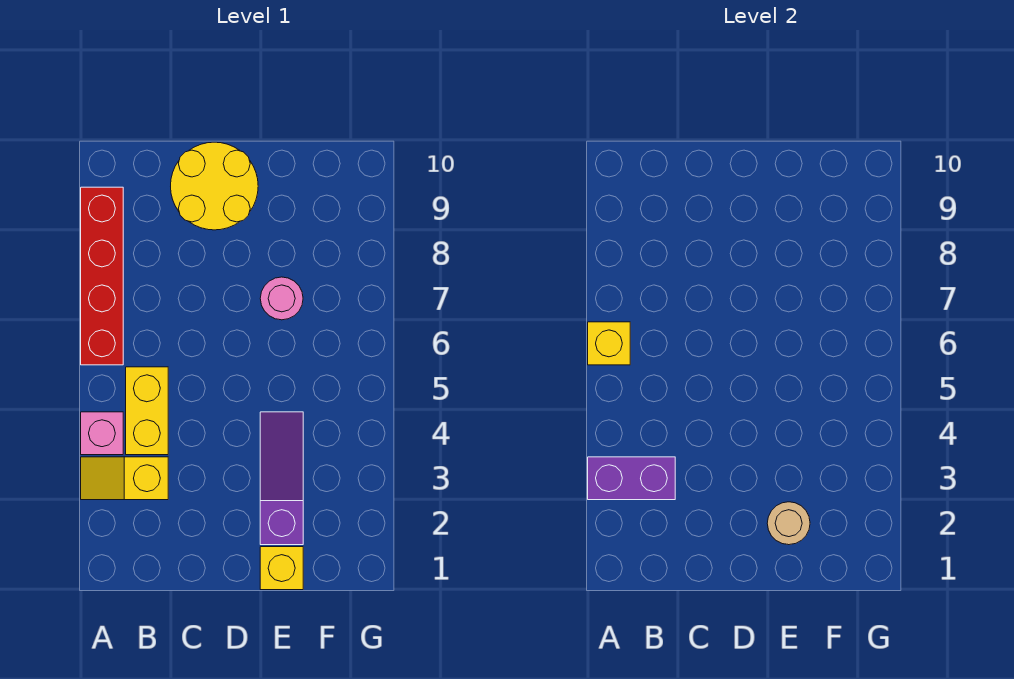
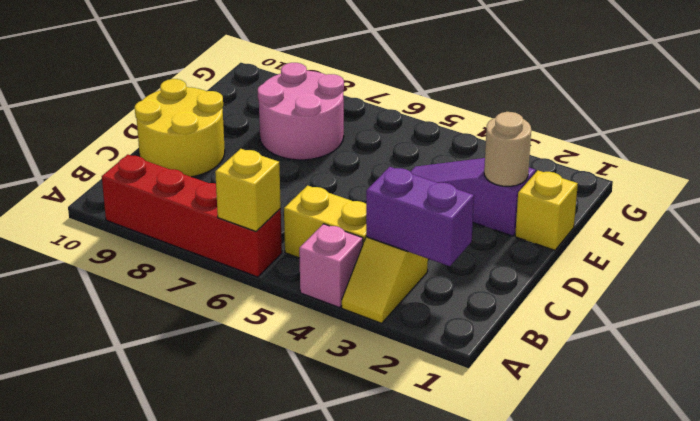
purple brick A3:B3 level 2 -> purple brick B2:B3 level 2
pink round brick E7 level 1 -> pink round brick E7:F8 level 1

